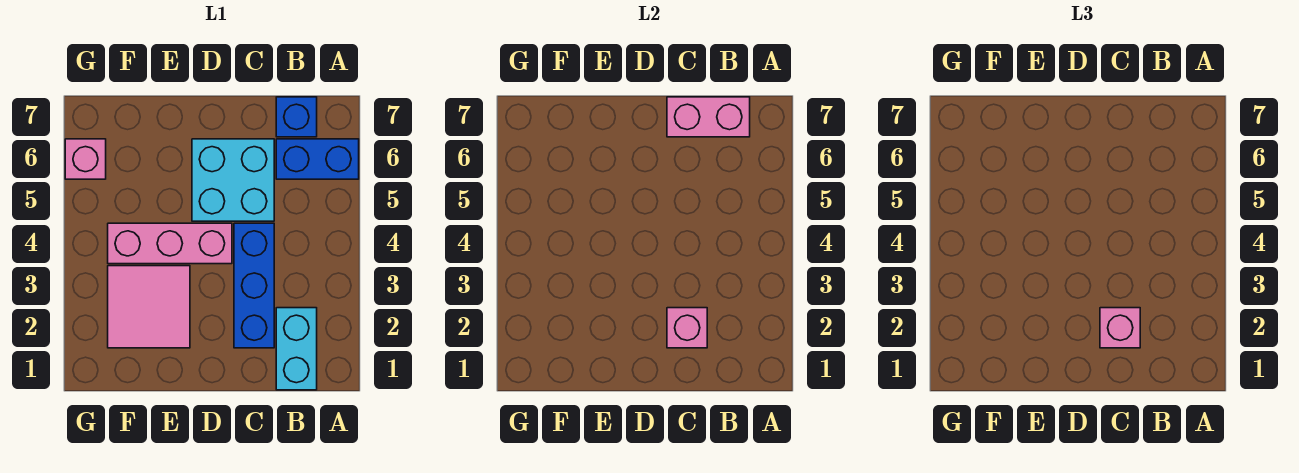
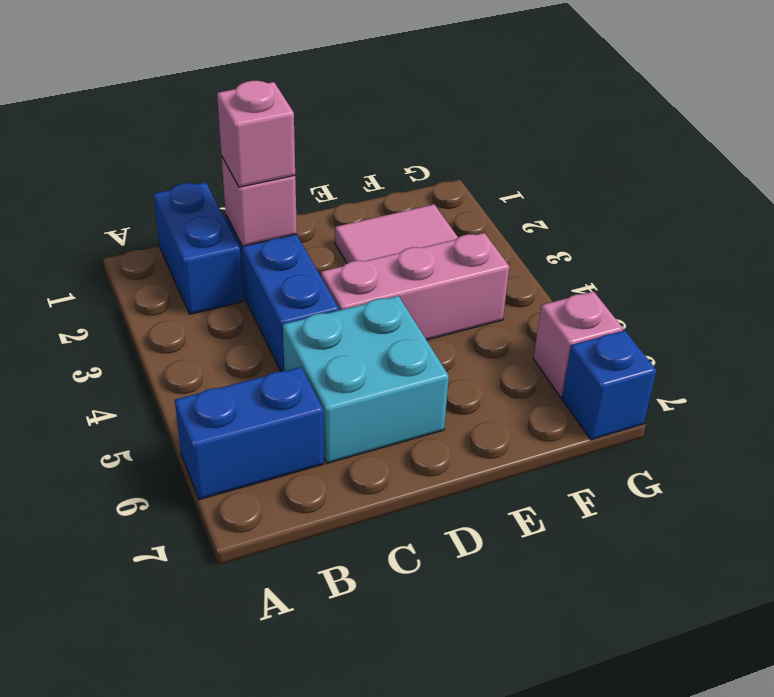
cyan brick B1:B2 level 1 -> blue brick B1:B2 level 1
blue brick B7 level 1 -> blue brick G7 level 1
pink brick B7:C7 level 2 -> none

